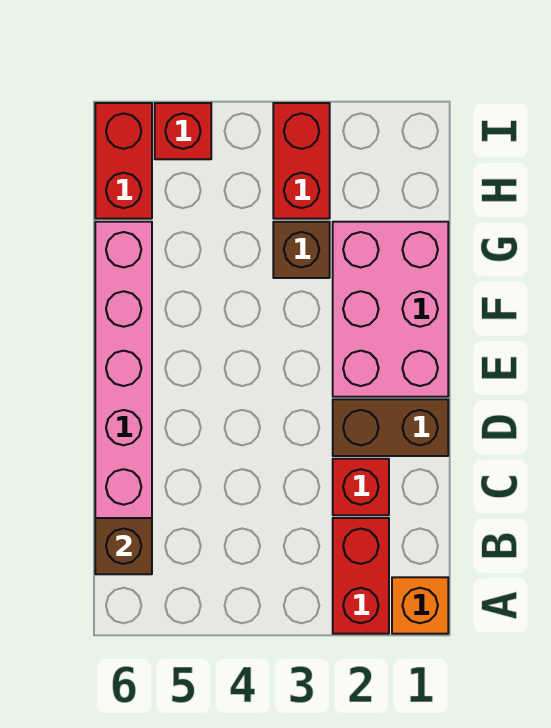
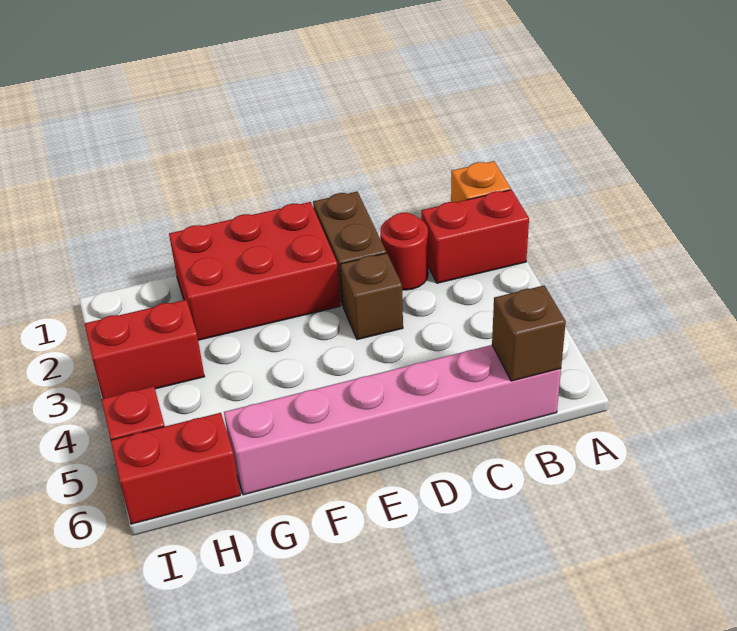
red brick C2 level 1 -> red round brick C2 level 1
pink brick E1:G2 level 1 -> red brick E1:G2 level 1
brown brick G3 level 1 -> brown brick D3 level 1

